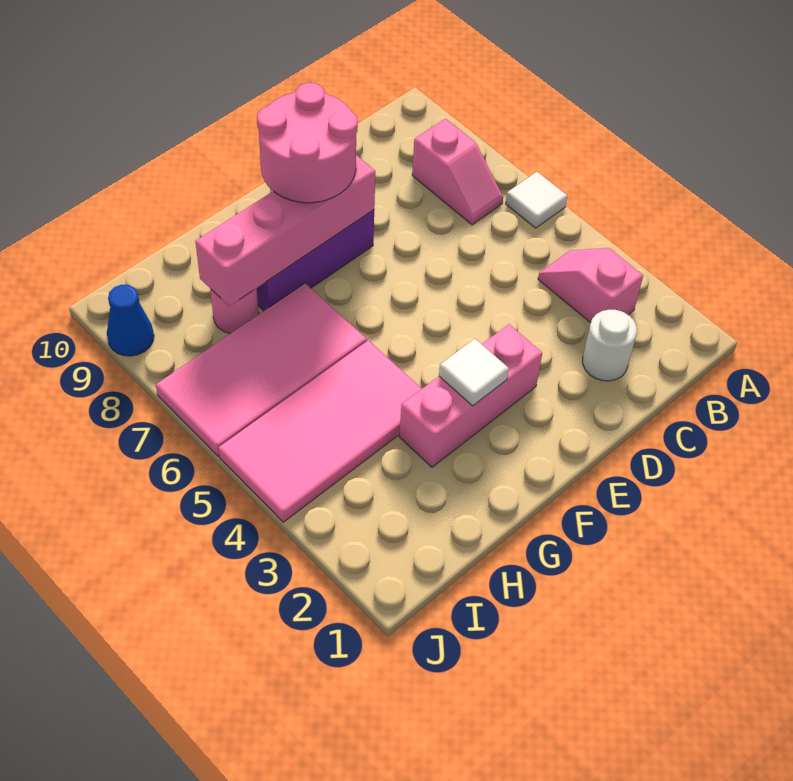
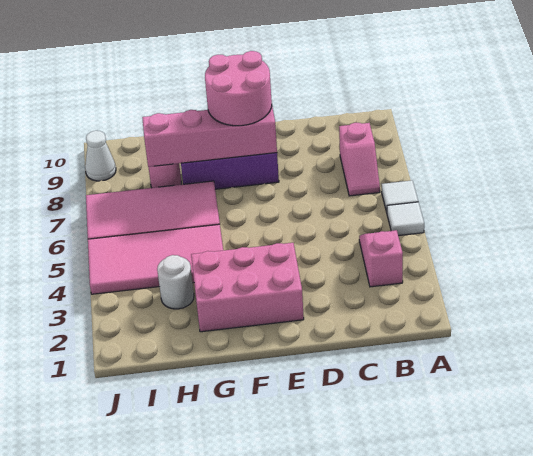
white round brick C2 level 1 -> white round brick H3 level 1
pink brick E3:G3 level 1 -> pink brick E2:G3 level 1
white tile F3 level 2 -> white tile A5 level 1
blue cone J9 level 1 -> white cone J9 level 1

